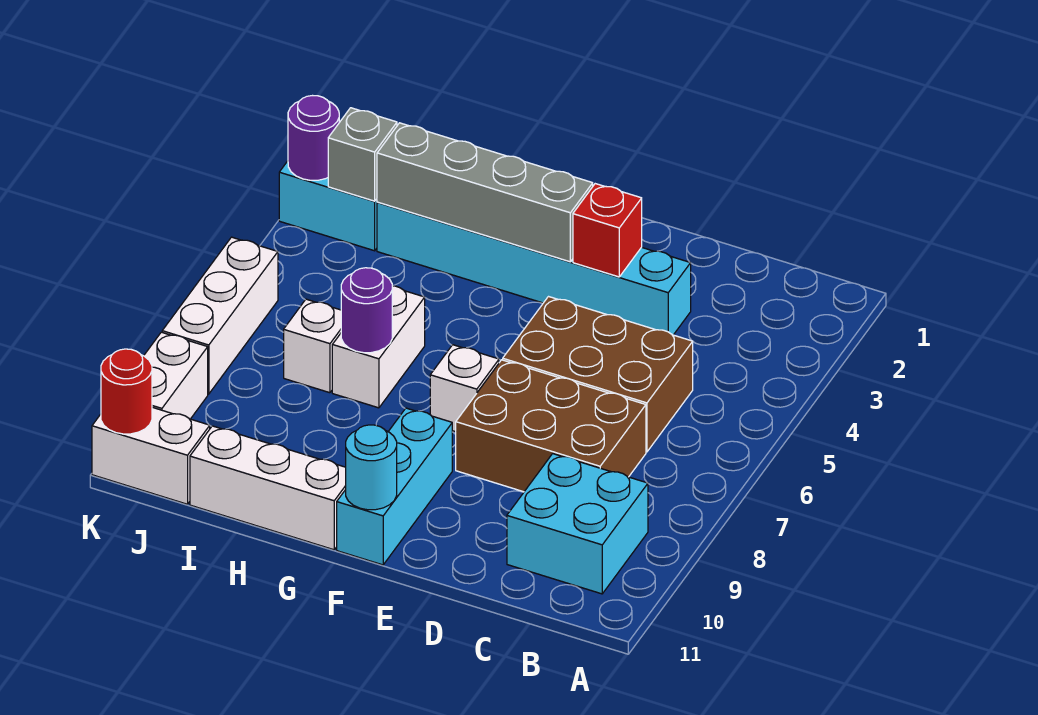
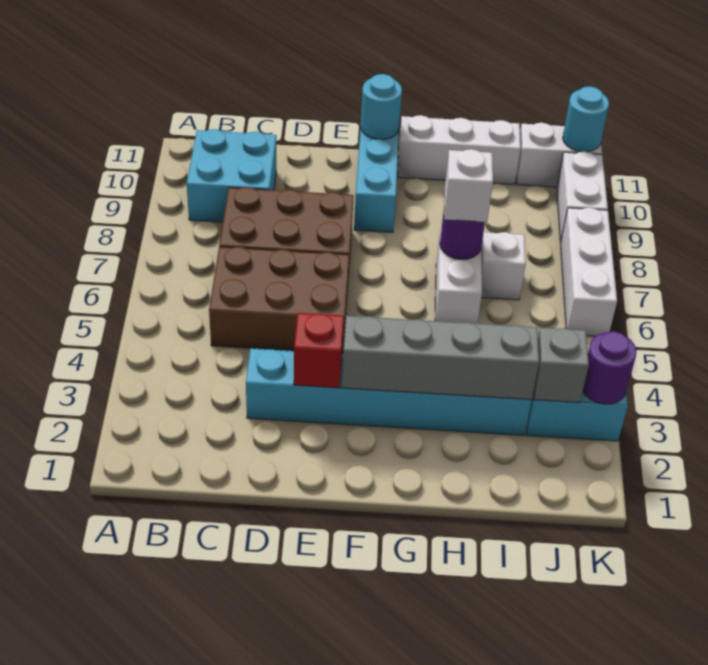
white brick F7 level 1 -> white brick H7 level 3
red round brick K11 level 2 -> cyan round brick K11 level 2

